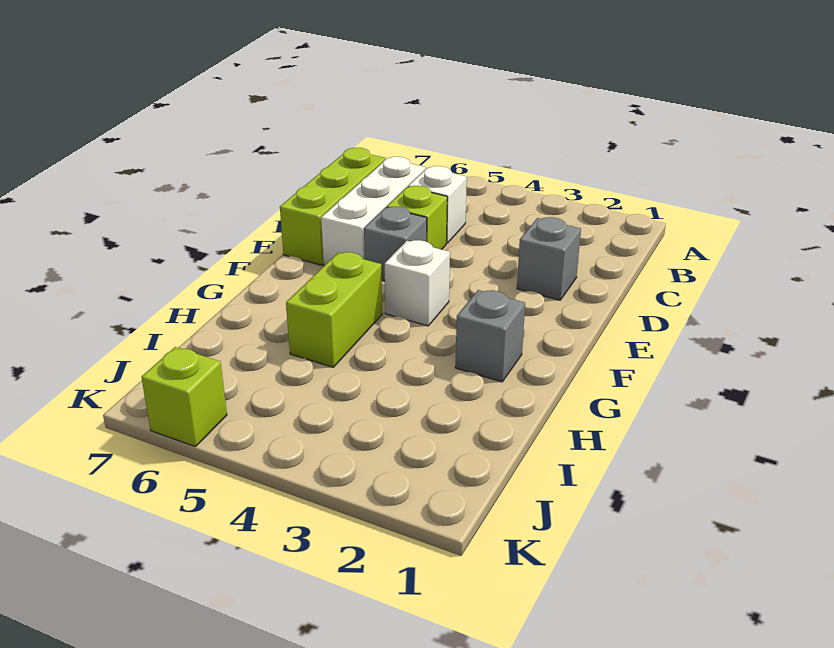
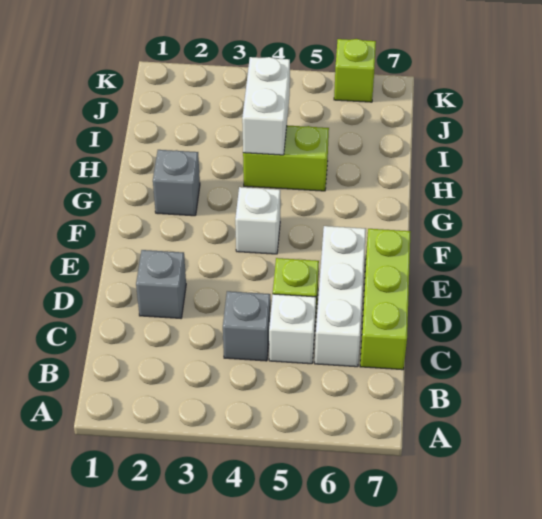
grey brick E5 level 1 -> grey brick C4 level 1
lime brick G5:H5 level 1 -> lime brick H4:H5 level 1
none -> white brick H4:I4 level 2

